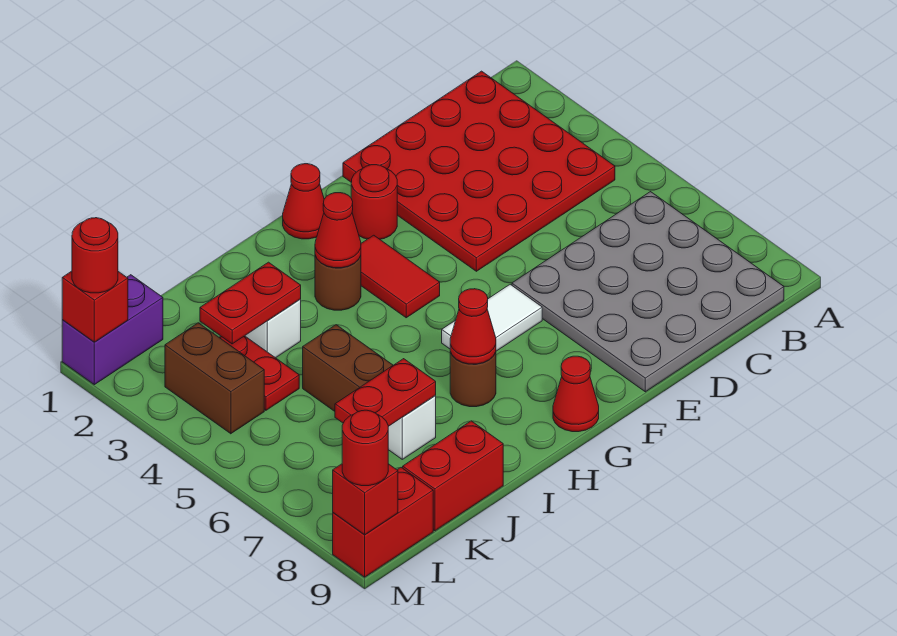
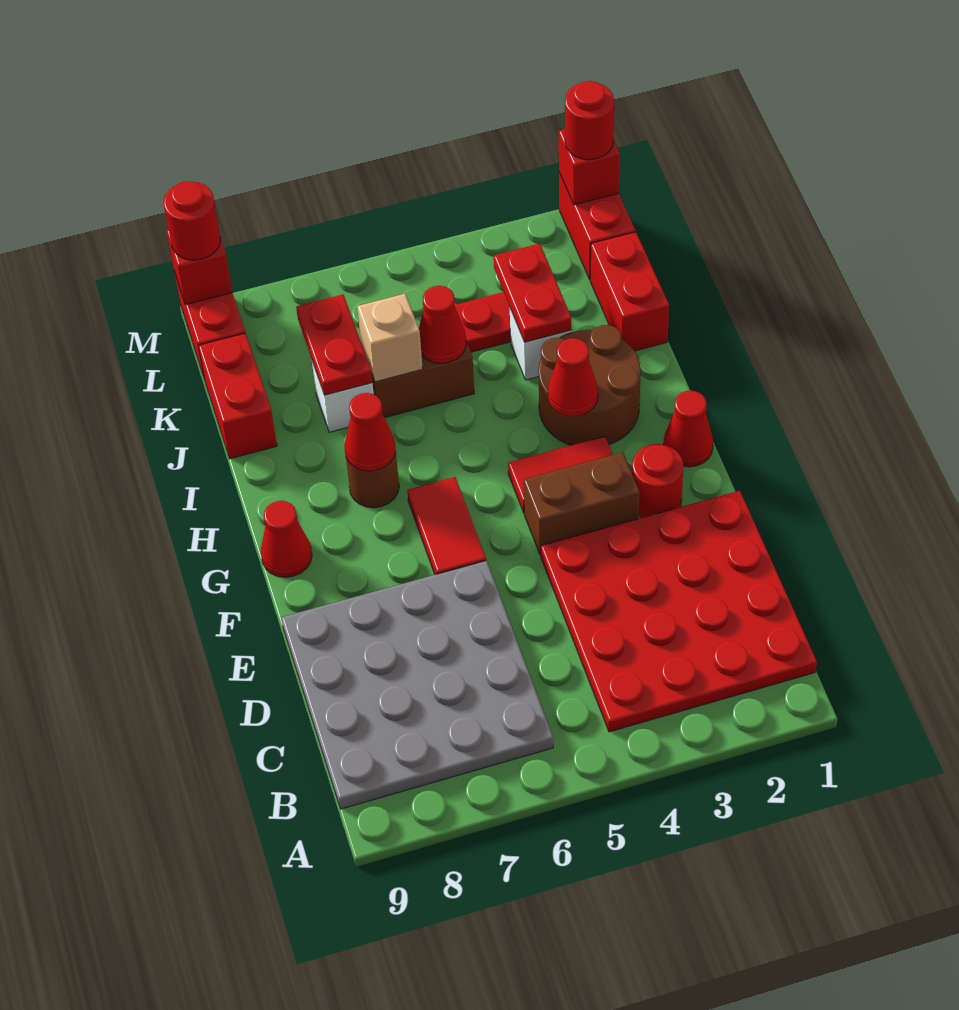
white tile F6:G6 level 1 -> red tile F6:G6 level 1
brown round brick H3 level 1 -> brown round brick H2:I3 level 1
none -> red brick J1:K1 level 1
none -> red cone J5 level 2
none -> tan brick J6 level 2
purple brick L1:M1 level 1 -> red brick L1:M1 level 1
brown brick L3:L4 level 1 -> brown brick F3:F4 level 1

